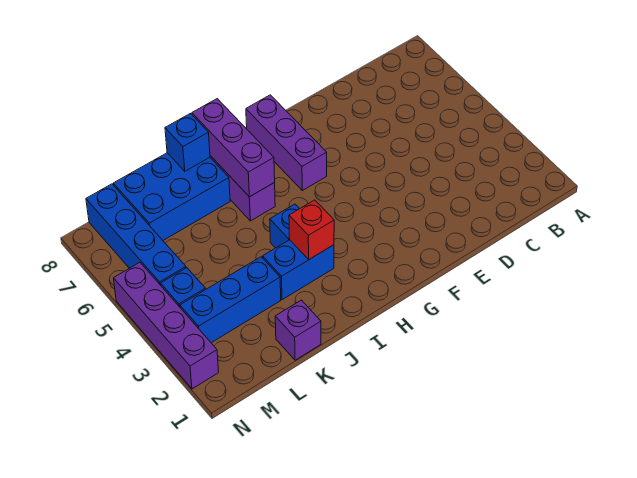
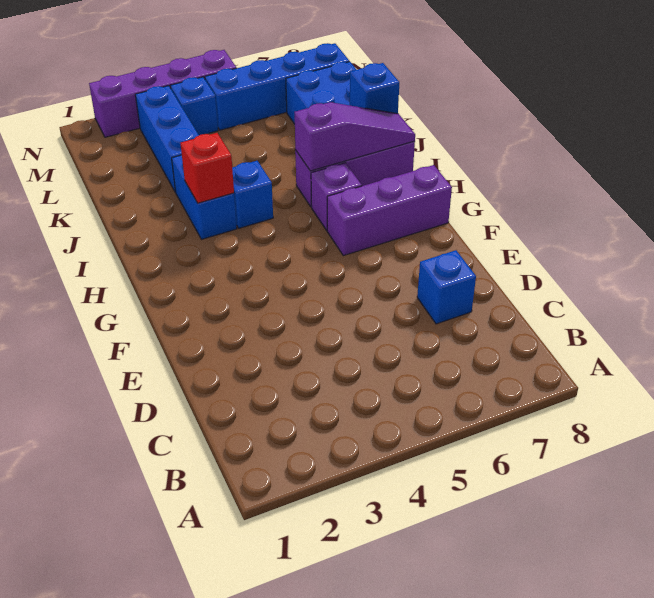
none -> blue brick D7 level 1
purple brick I6:I8 level 2 -> purple slope I6:I8 level 2 top 6
purple brick K1 level 1 -> purple brick H6 level 1

